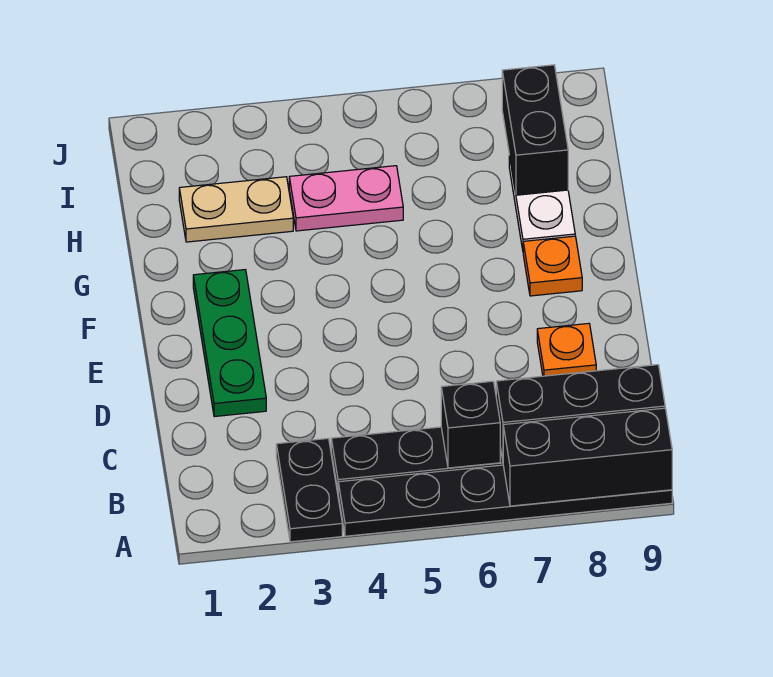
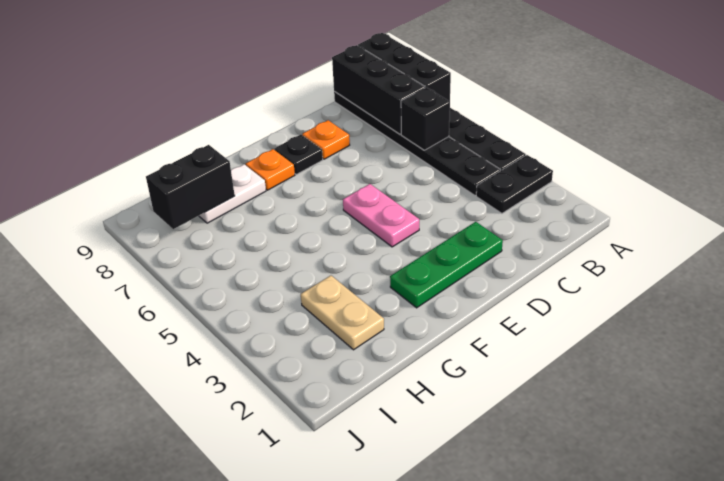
none -> black plate E8 level 1
pink plate H4:H5 level 1 -> pink plate E4:E5 level 1

